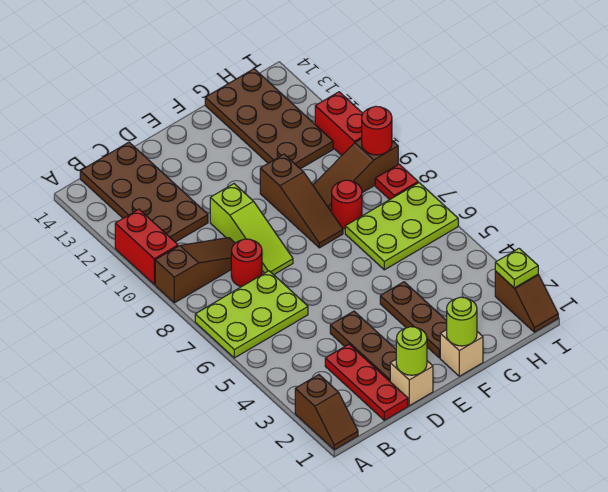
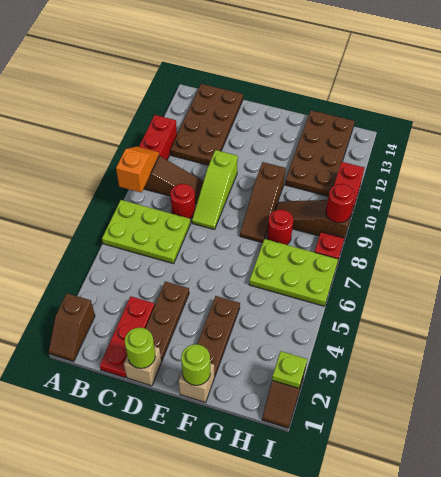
none -> orange slope A8:A9 level 2 top 8

